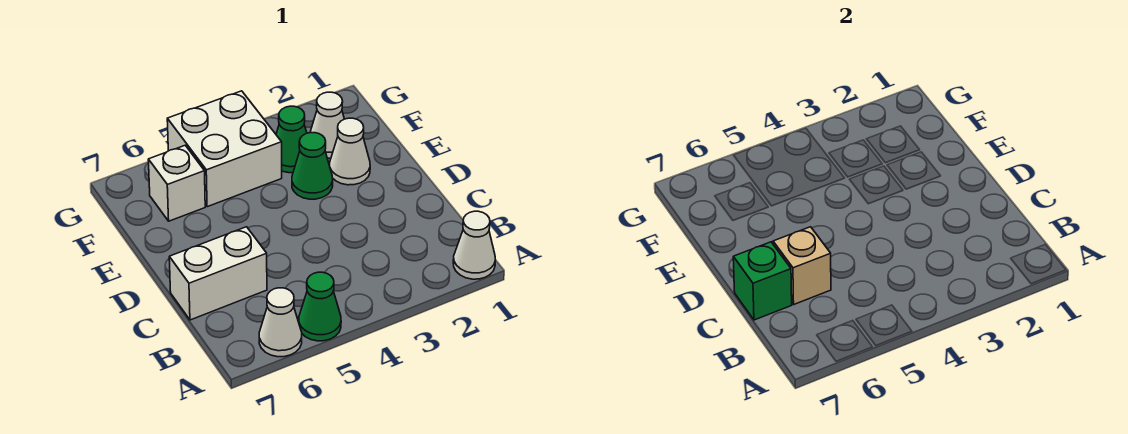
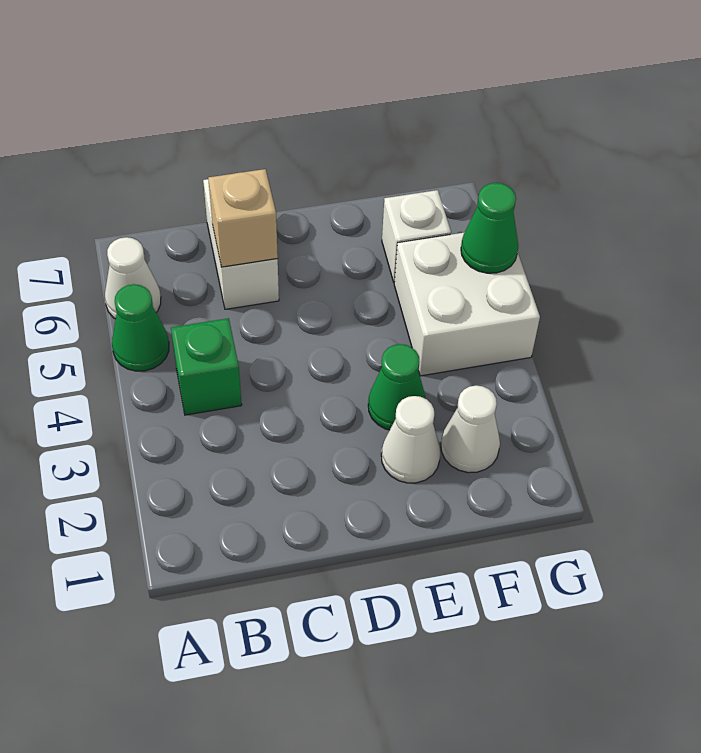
white cone A1 level 1 -> none
green brick C7 level 2 -> green brick B4 level 1
green cone F3 level 1 -> green cone G5 level 2

